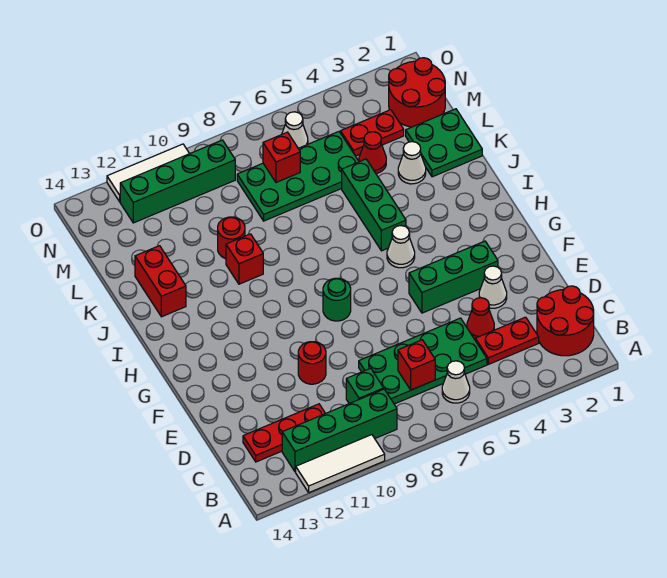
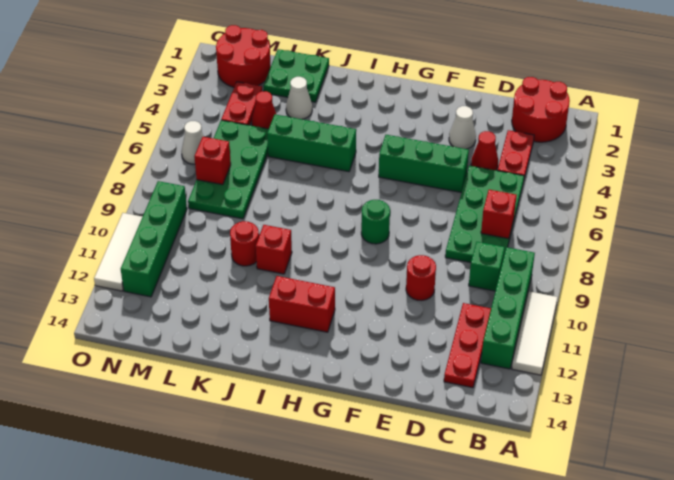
white cone B6 level 1 -> none
green brick F3:F5 level 1 -> green brick E5:G5 level 1
white cone H5 level 1 -> none
red brick J13:K13 level 1 -> red brick H12:I12 level 1

